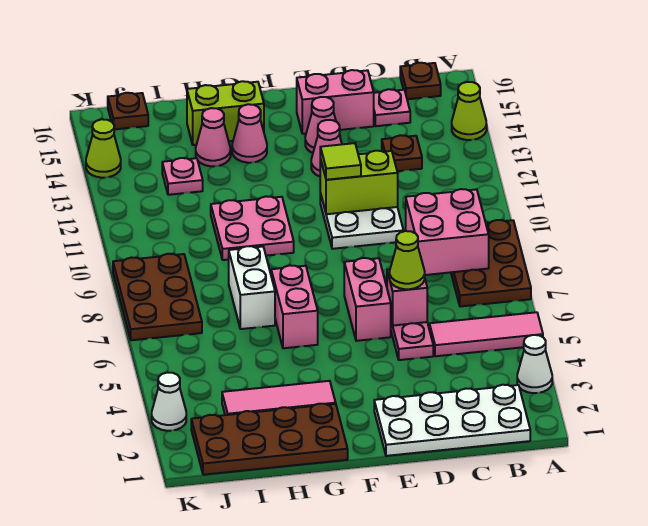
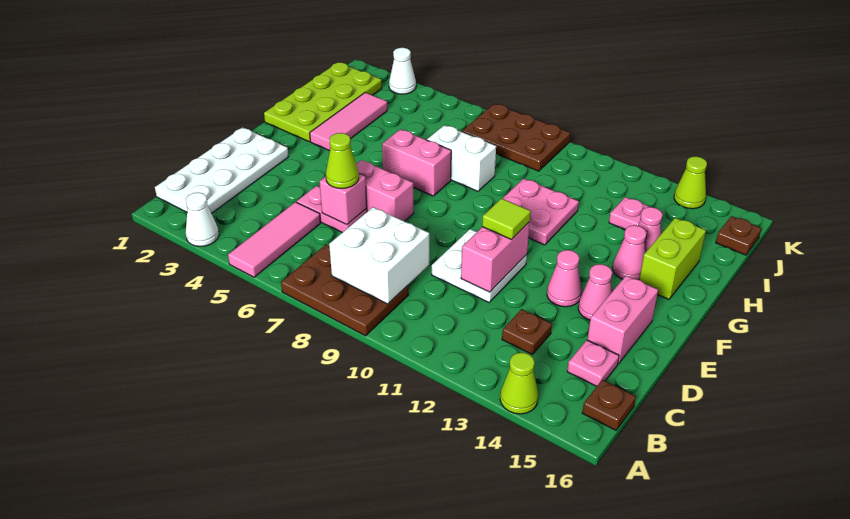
pink brick B8:C9 level 2 -> white brick B8:C9 level 2
lime brick D11:E11 level 2 -> pink brick D11:E11 level 2
brown plate G1:J2 level 1 -> lime plate G1:J2 level 1

